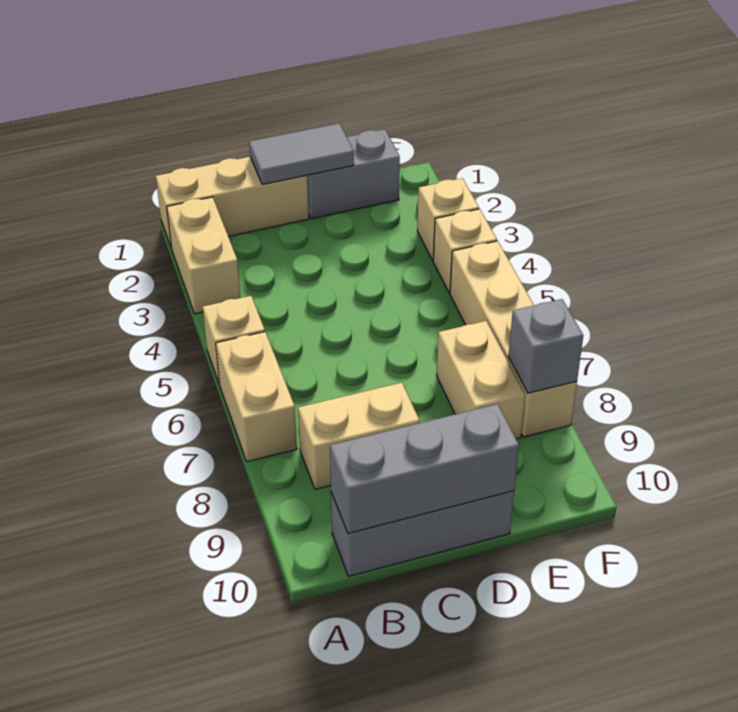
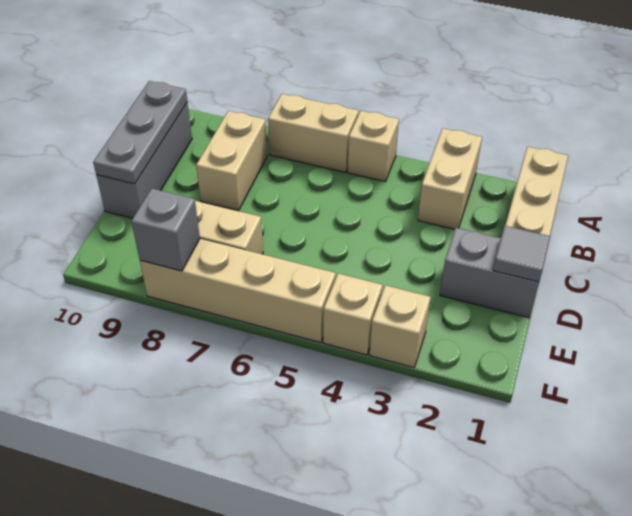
tan brick A2:A3 level 1 -> tan brick A3:B3 level 1
grey brick B10:D10 level 2 -> grey plate B10:D10 level 2
grey tile C1:D1 level 2 -> grey tile D1 level 2
grey brick D1:E1 level 1 -> grey brick D1:D2 level 1

